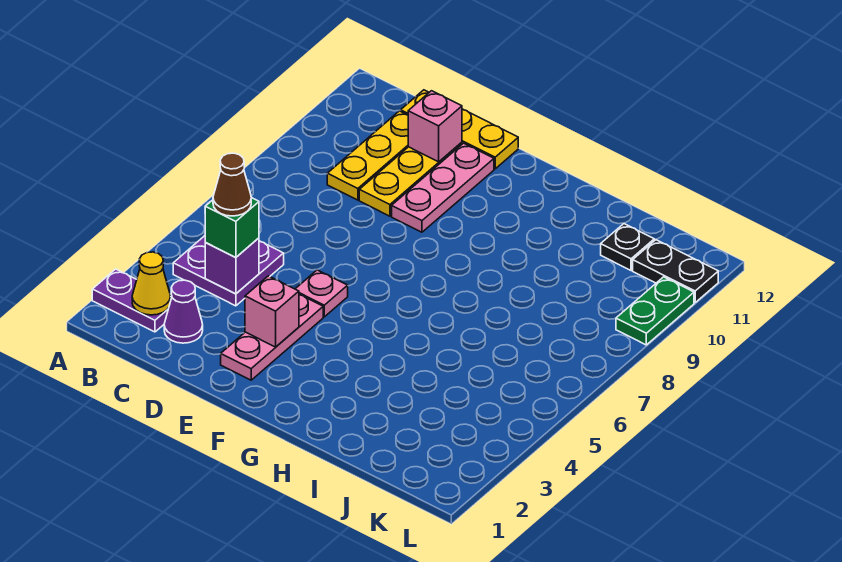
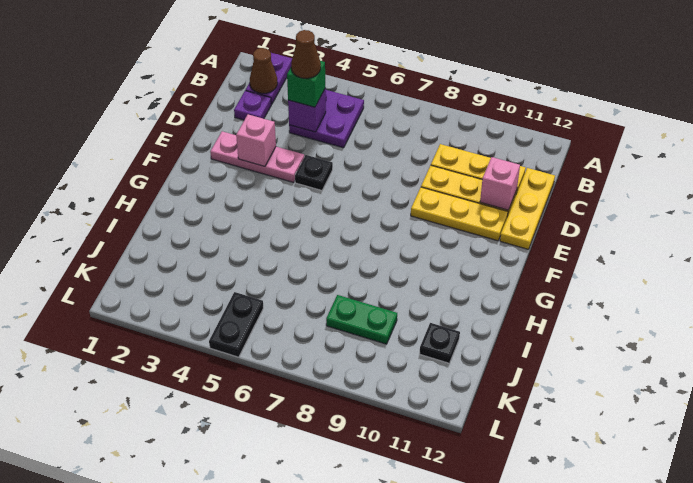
yellow cone B2 level 2 -> brown cone B2 level 2
purple cone C2 level 1 -> purple plate C2 level 1
pink plate E5 level 1 -> black plate E5 level 1
pink plate E9:E11 level 1 -> yellow plate E9:E11 level 1
black plate K11:L11 level 1 -> black plate K5:L5 level 1
green plate L9:L10 level 1 -> green plate J8:J9 level 1

